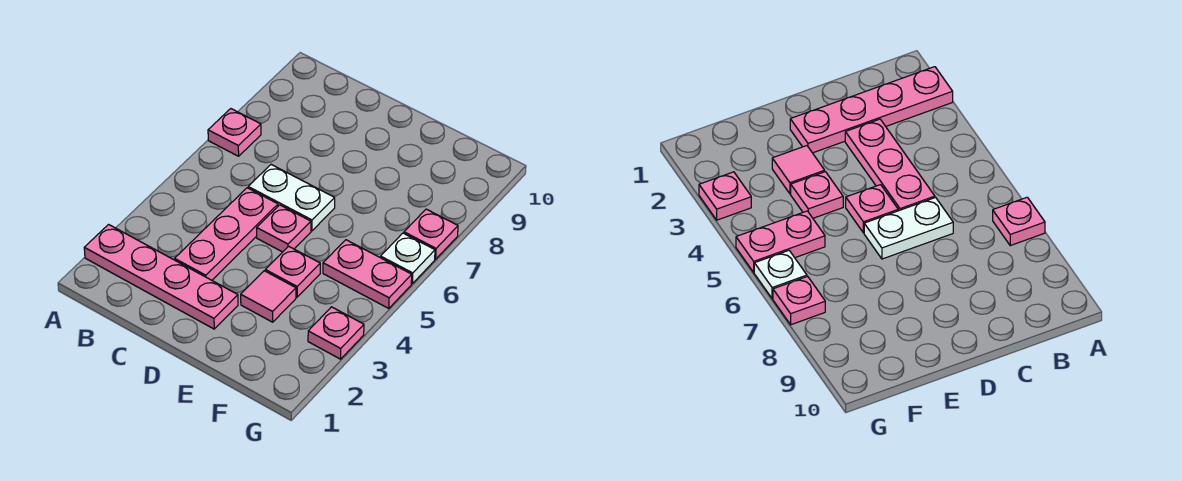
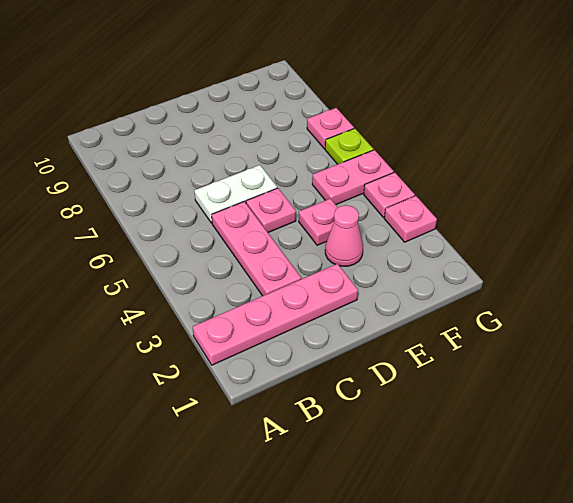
pink plate A7 level 1 -> pink plate G4 level 1
pink tile E3 level 1 -> pink cone E3 level 1
white plate G6 level 1 -> lime plate G6 level 1

